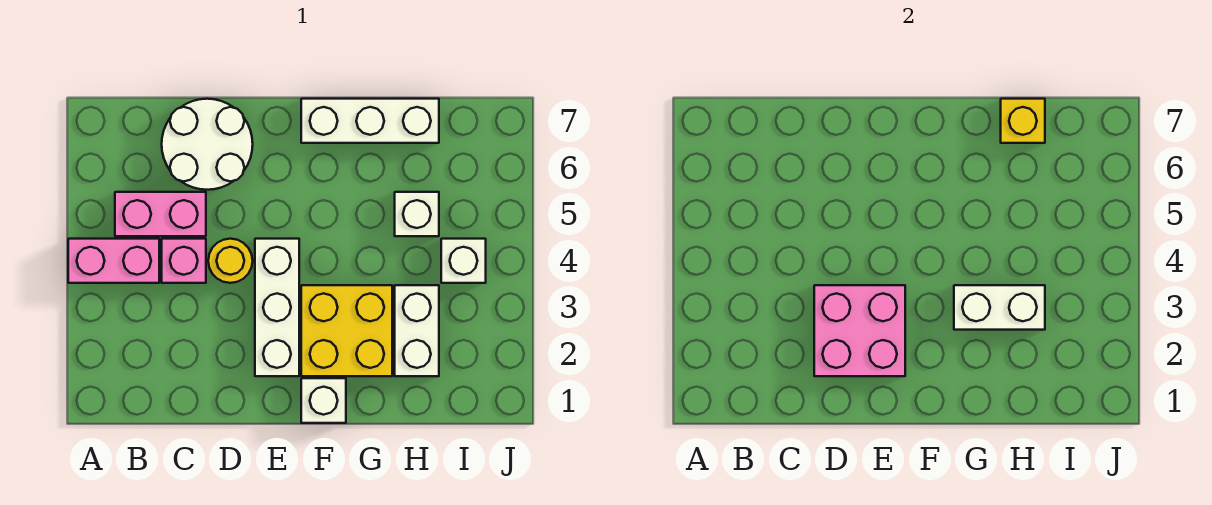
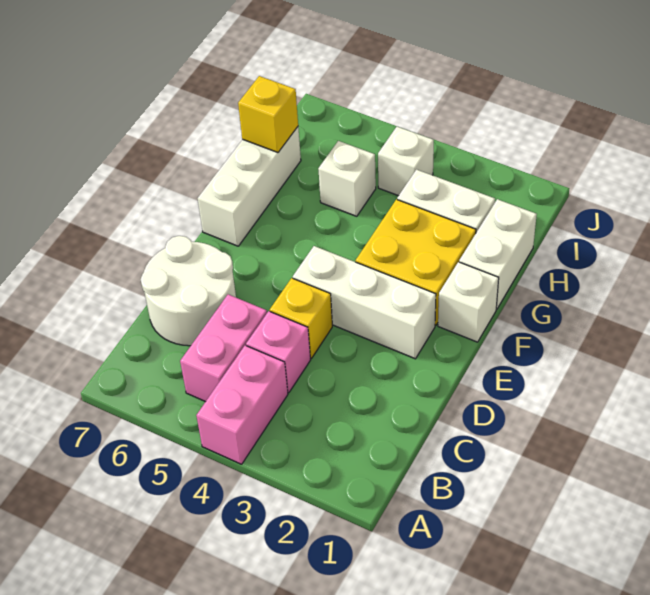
pink brick D2:E3 level 2 -> none
yellow round brick D4 level 1 -> yellow brick D4 level 1
white brick G3:H3 level 2 -> white brick G1:H1 level 1

